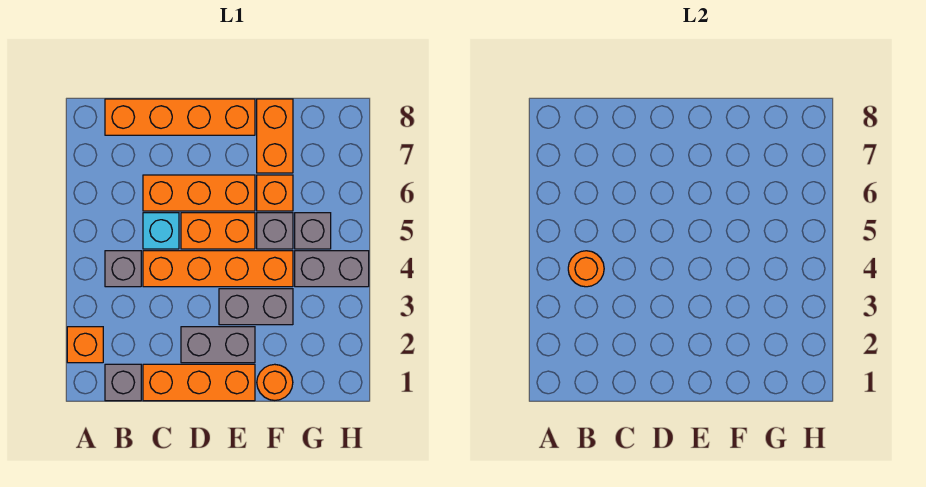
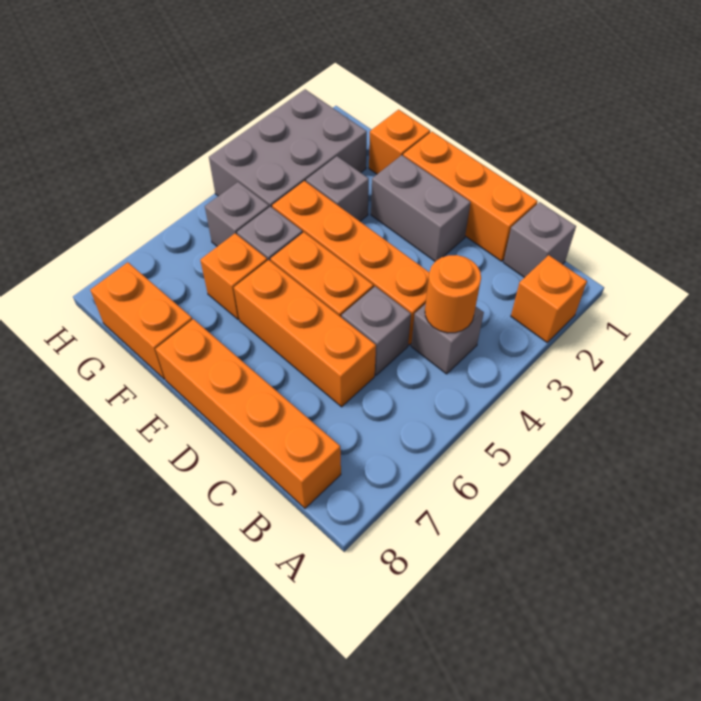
cyan brick C5 level 1 -> grey brick C5 level 1
grey brick E3:F3 level 1 -> grey brick F3 level 1
orange round brick F1 level 1 -> orange brick F1 level 1
orange brick F7:F8 level 1 -> orange brick F8:G8 level 1
grey brick G4:H4 level 1 -> grey brick G2:H4 level 1

